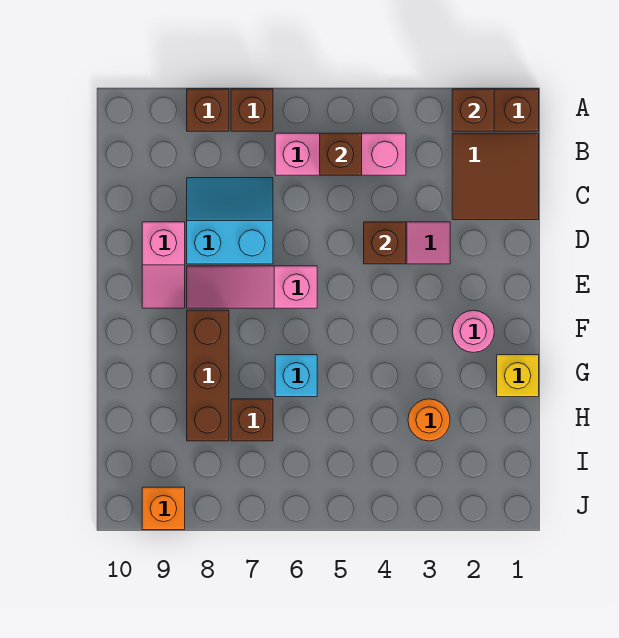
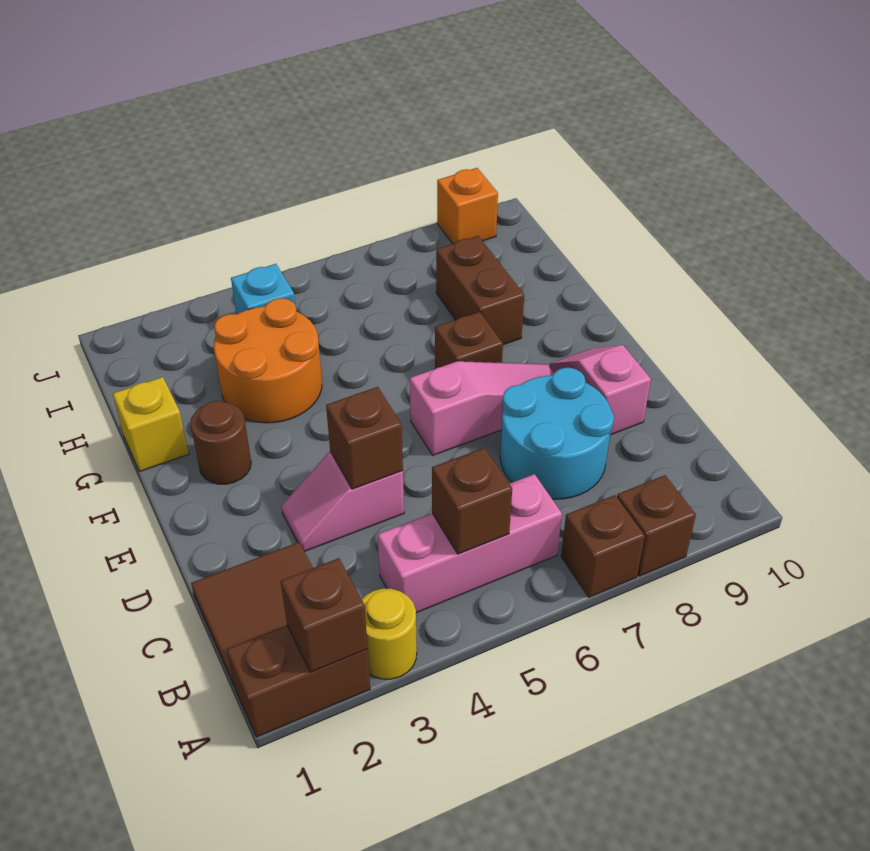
none -> yellow round brick A3 level 1
cyan slope C7:D8 level 1 top D -> cyan round brick C7:D8 level 1
pink round brick F2 level 1 -> brown round brick F2 level 1
brown brick F8:H8 level 1 -> brown brick G8:H8 level 1
cyan brick G6 level 1 -> cyan brick I4 level 1
orange round brick H3 level 1 -> orange round brick G3:H4 level 1
brown brick H7 level 1 -> brown brick F7 level 1

